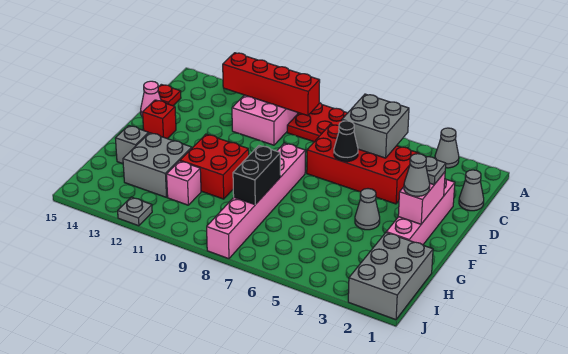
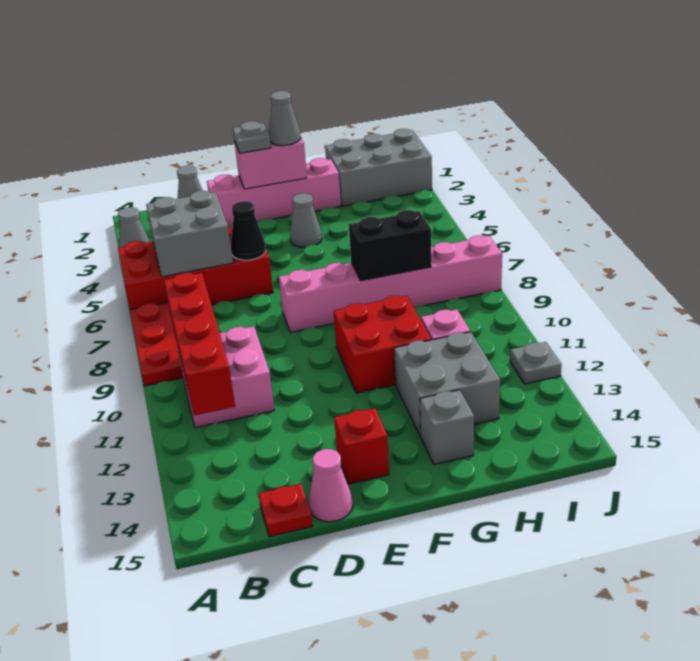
red brick C4:D7 level 1 -> red brick A5:D6 level 1

